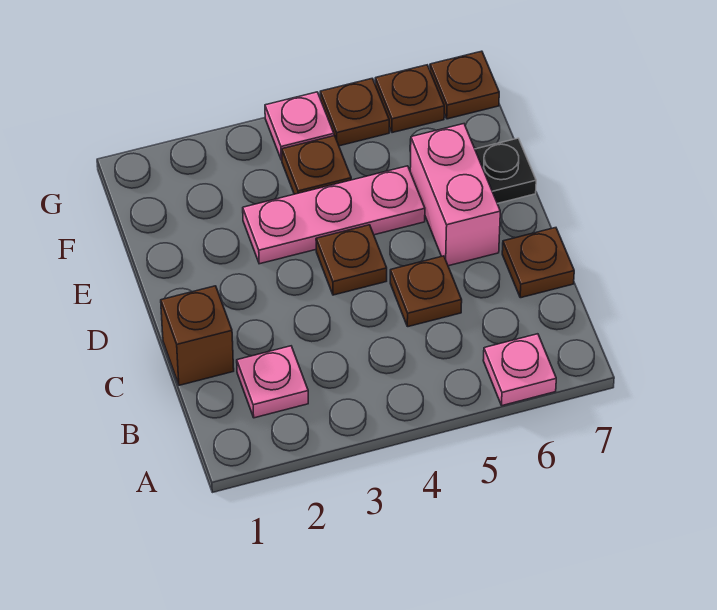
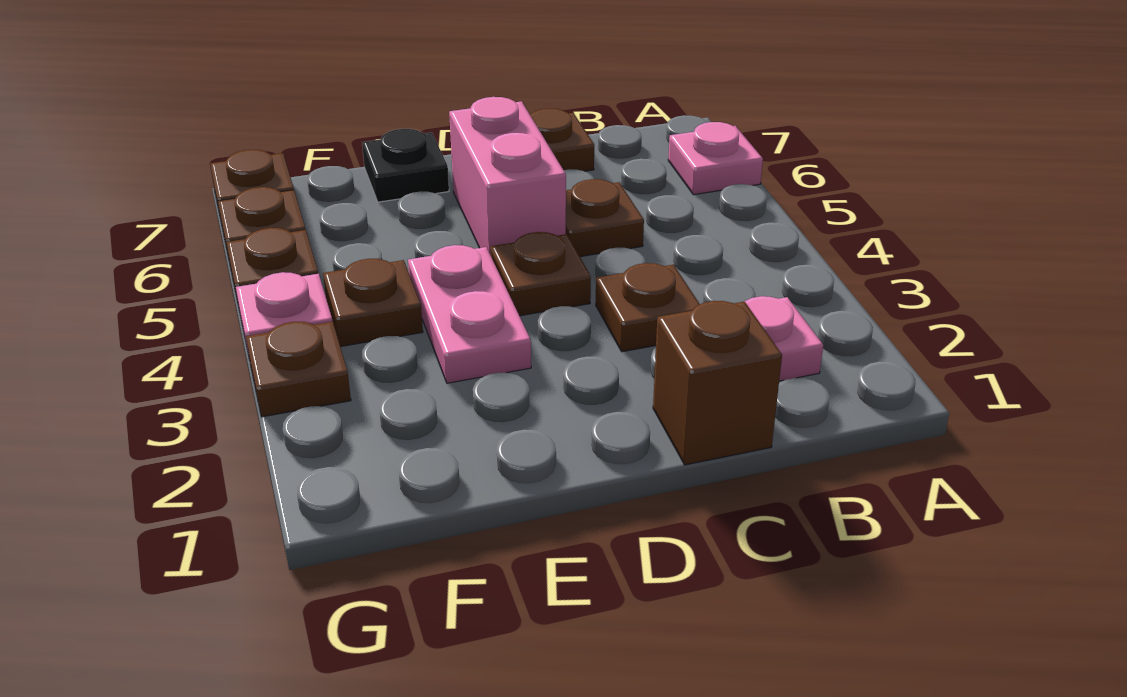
none -> brown plate C3 level 1
pink brick D6:E6 level 1 -> pink brick D5:D6 level 1
pink plate E3:E5 level 1 -> pink plate E3:E4 level 1
none -> brown plate G3 level 1

